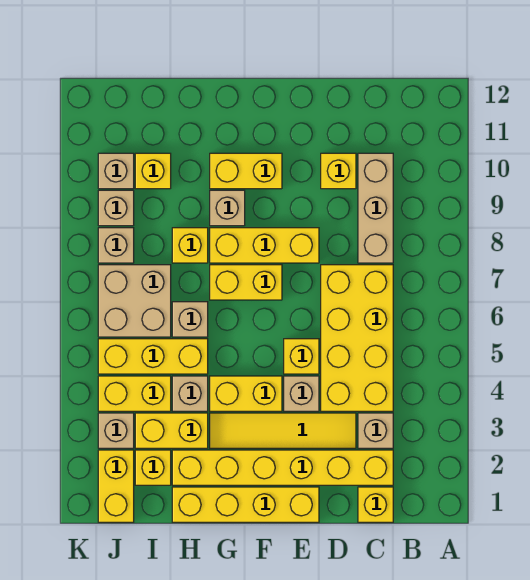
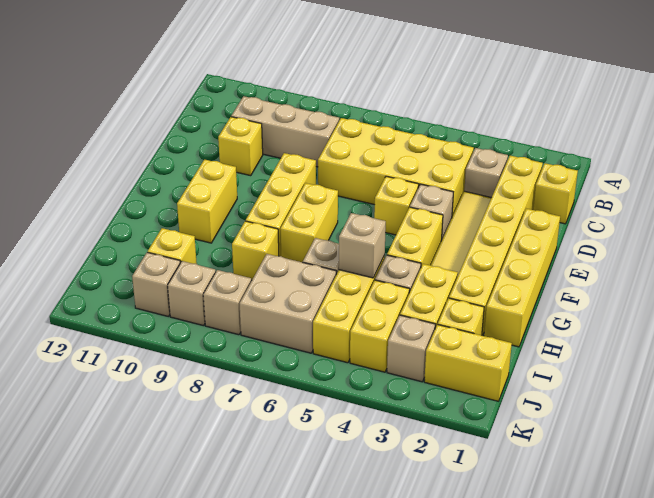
tan brick G9 level 1 -> tan brick H5 level 2

